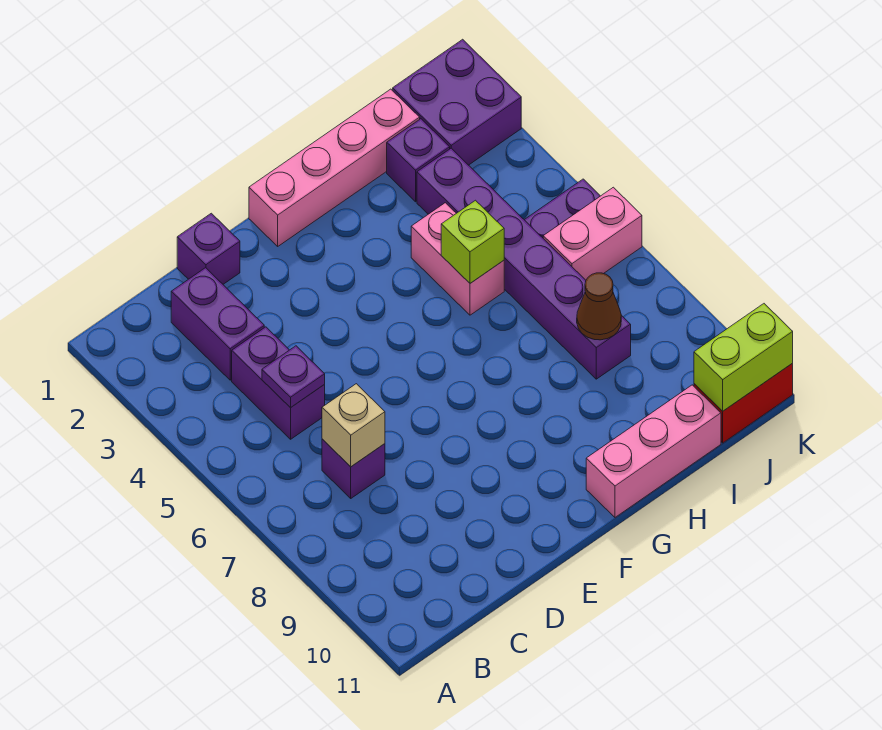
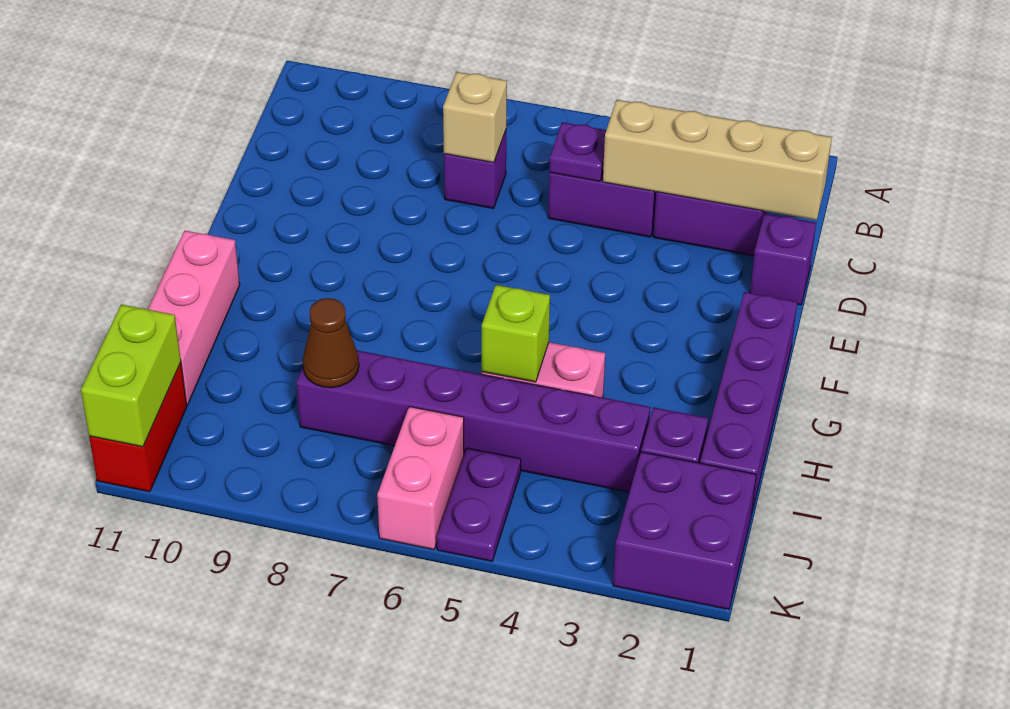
none -> tan brick C1:C4 level 2
pink brick F1:I1 level 1 -> purple brick F1:I1 level 1

